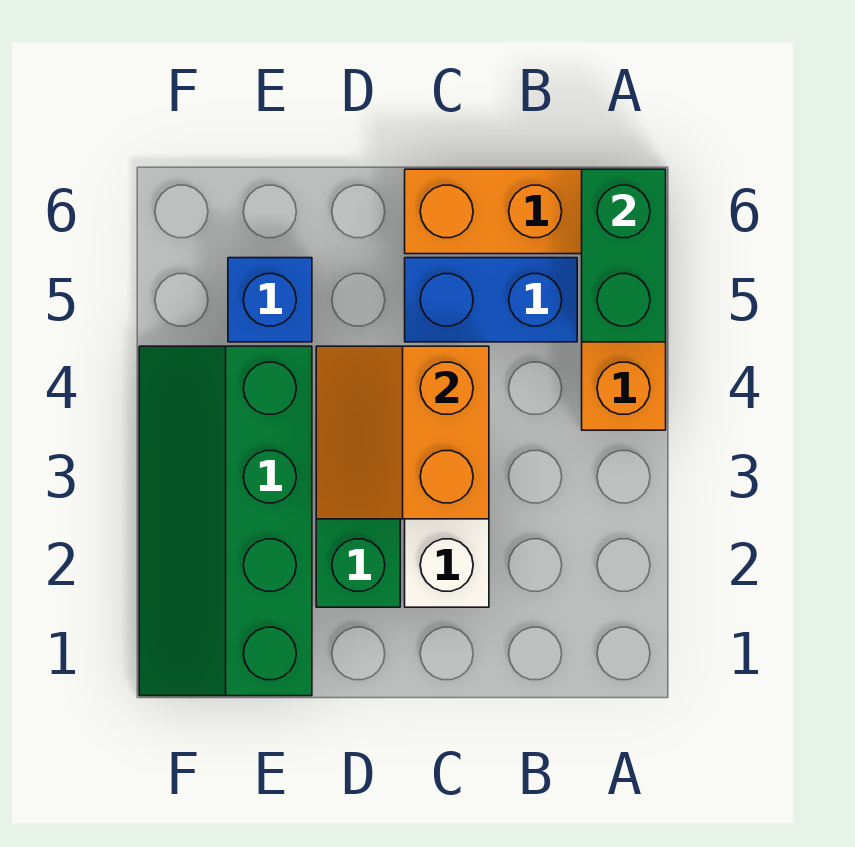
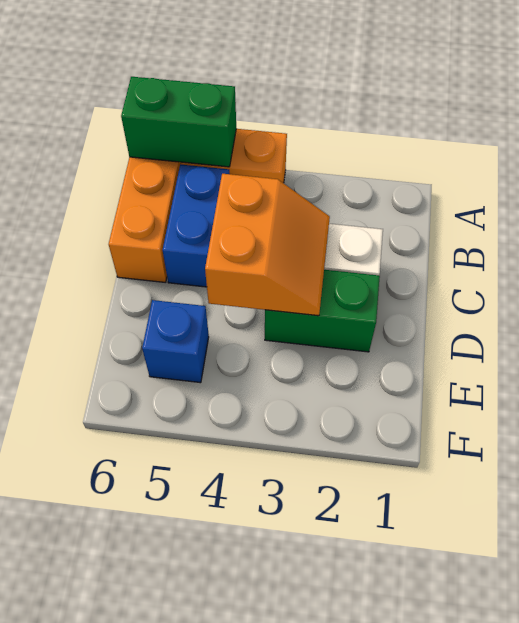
orange slope C3:D4 level 2 top C -> orange slope C3:D4 level 2 top 4
green slope E1:F4 level 1 top E -> none

